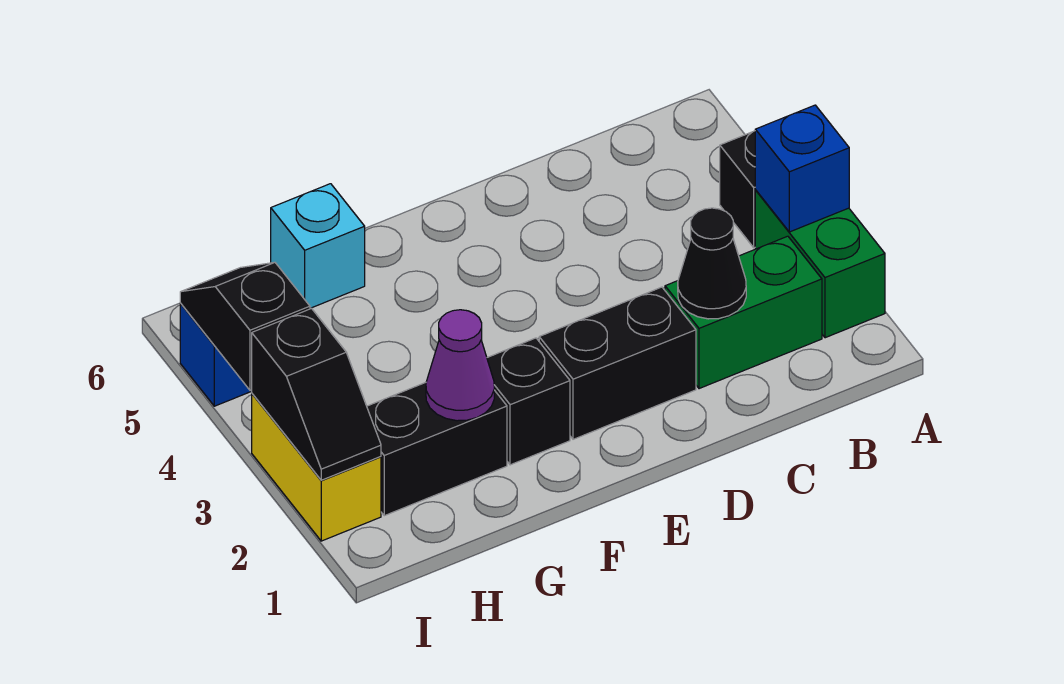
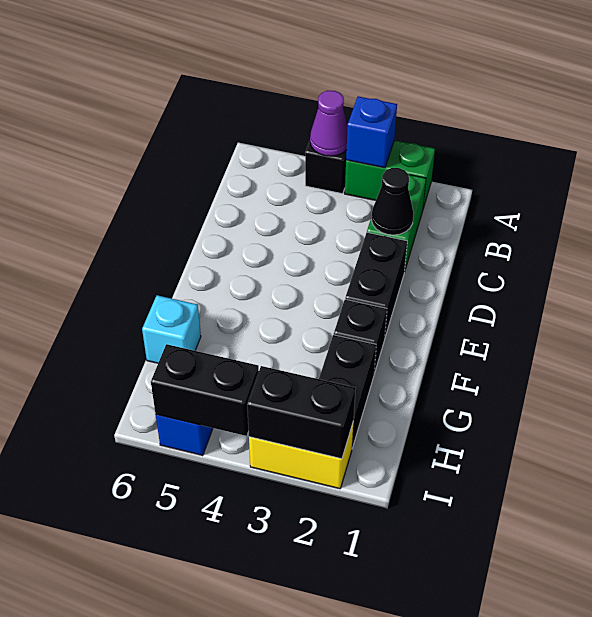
purple cone G2 level 2 -> purple cone A4 level 2
black slope I2:I3 level 2 top 3 -> black brick I2:I3 level 2
black slope I4:I5 level 2 top 4 -> black brick I4:I5 level 2

